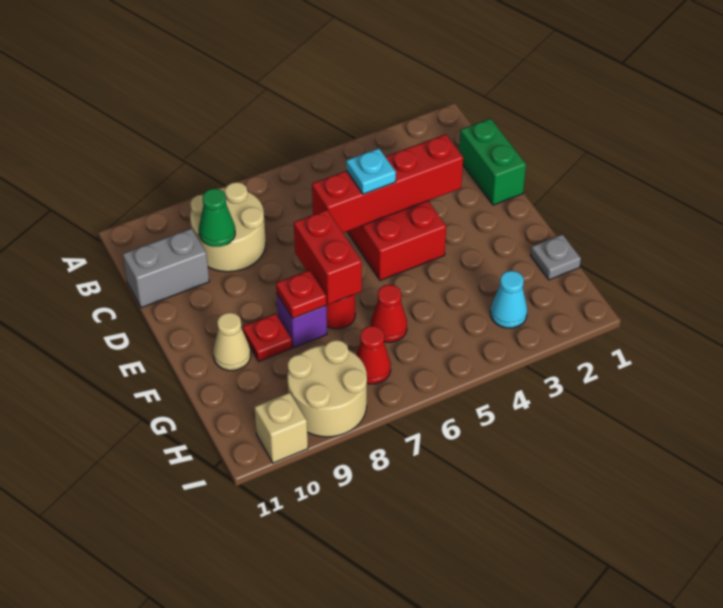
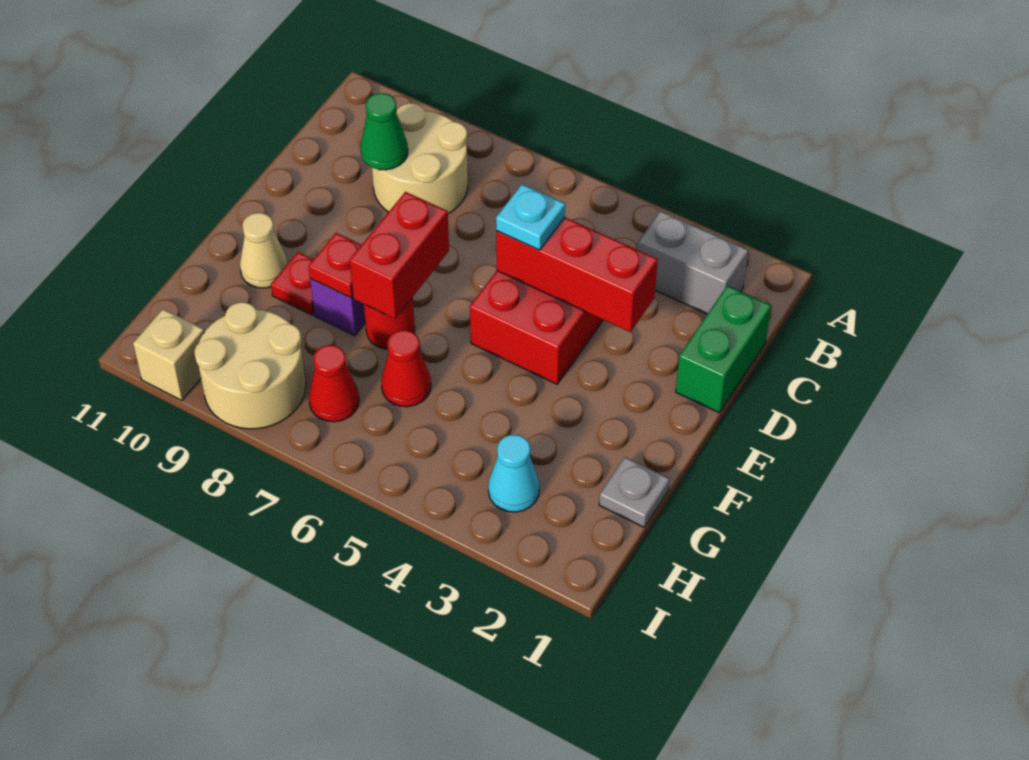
grey brick C10:C11 level 1 -> grey brick B2:B3 level 1
red brick D3:D6 level 2 -> red brick D3:D5 level 2

